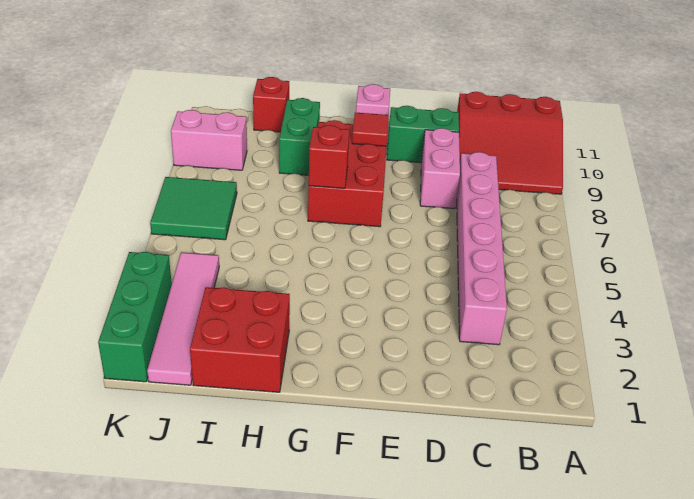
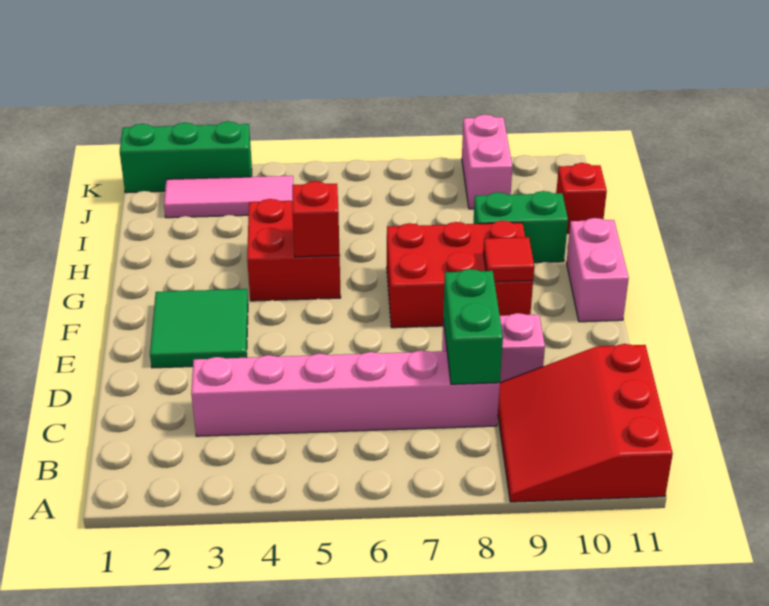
green brick D10:E10 level 1 -> green brick C8:D8 level 2
pink brick F11 level 1 -> pink brick F11:G11 level 1
red brick G7 level 2 -> red brick G5 level 2
red brick H1:I2 level 1 -> red brick G4:H5 level 1
pink tile J1:J4 level 1 -> pink tile J2:J4 level 1
green tile J6:K7 level 1 -> green tile E2:F3 level 1

